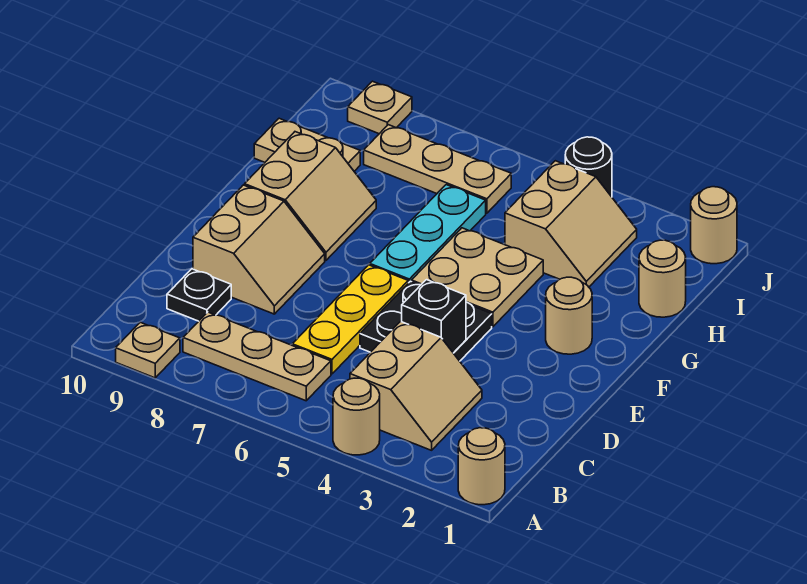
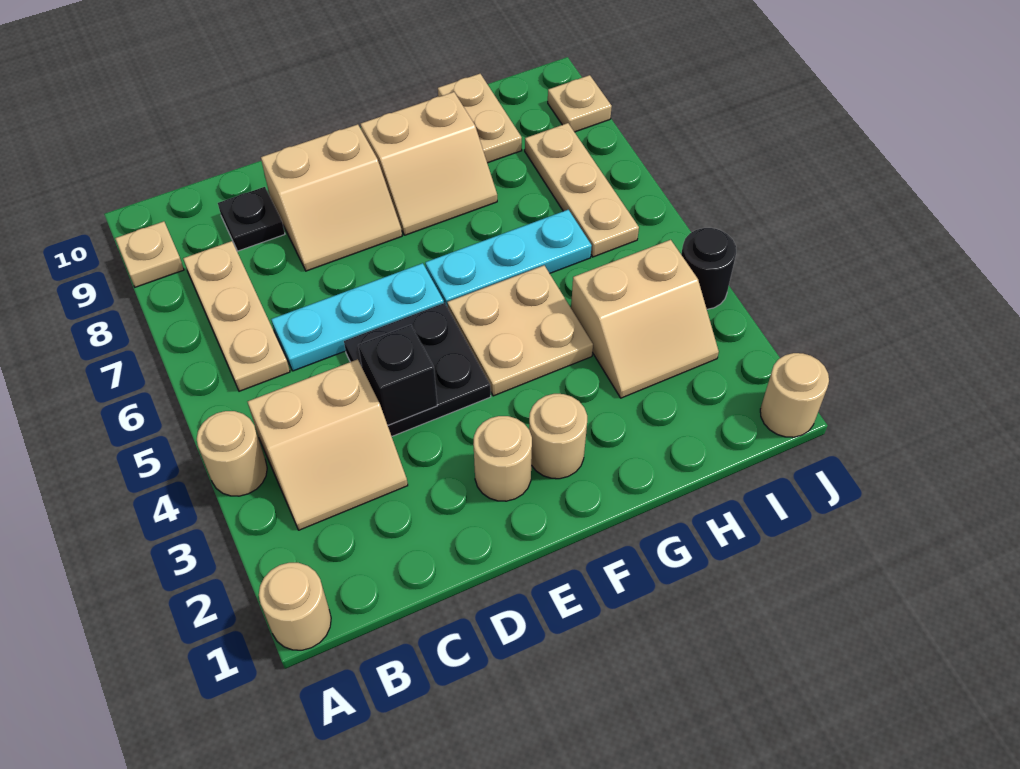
yellow plate C6:E6 level 1 -> cyan plate C6:E6 level 1
tan round brick H1 level 1 -> tan round brick E2 level 1

